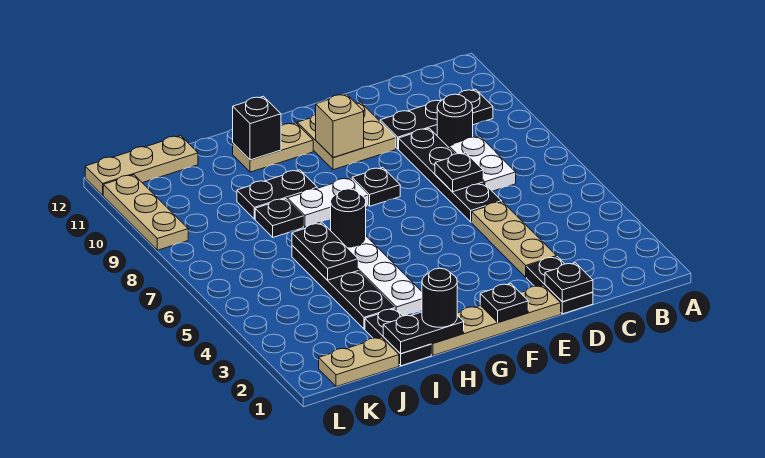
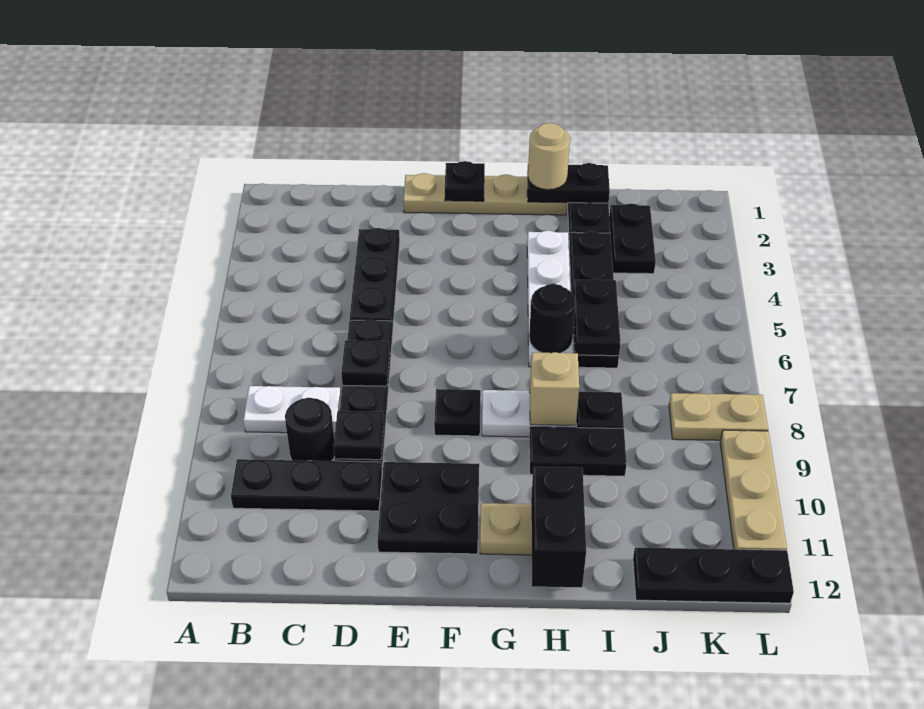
white plate C7:C8 level 1 -> white plate B8:C8 level 1
black plate D1:D2 level 1 -> black plate J2:J3 level 1
black plate D1 level 2 -> black plate D9 level 2
tan plate D3:D5 level 1 -> black plate D3:D5 level 1
tan plate E10:F11 level 1 -> black plate E10:F11 level 1
tan brick F10 level 2 -> tan brick H8 level 2
black round brick H1 level 3 -> tan round brick H1 level 3
black brick H11 level 2 -> black brick H11:H12 level 2
tan plate J1:K1 level 1 -> tan plate K8:L8 level 1
tan plate J12:L12 level 1 -> black plate J12:L12 level 1

